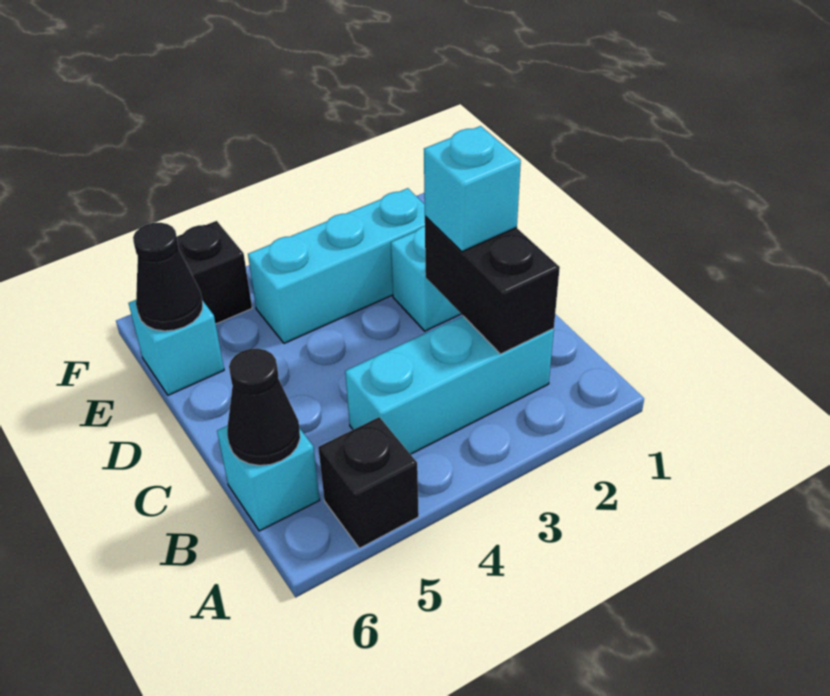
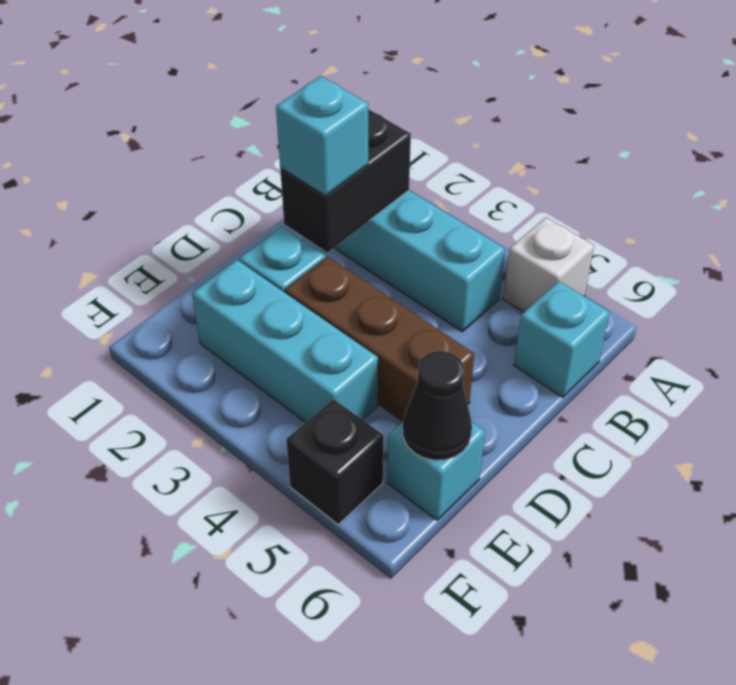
black brick A5 level 1 -> white brick A5 level 1
black cone B6 level 2 -> none
none -> brown brick D3:D5 level 1

